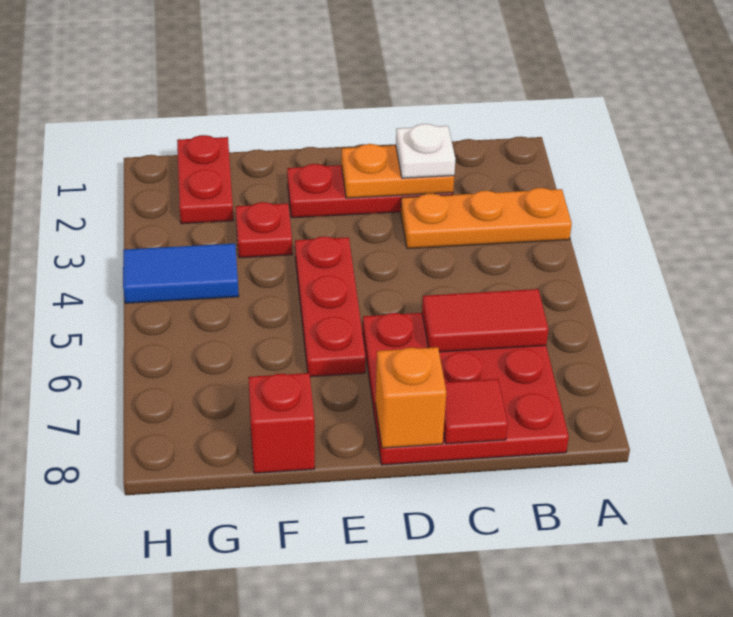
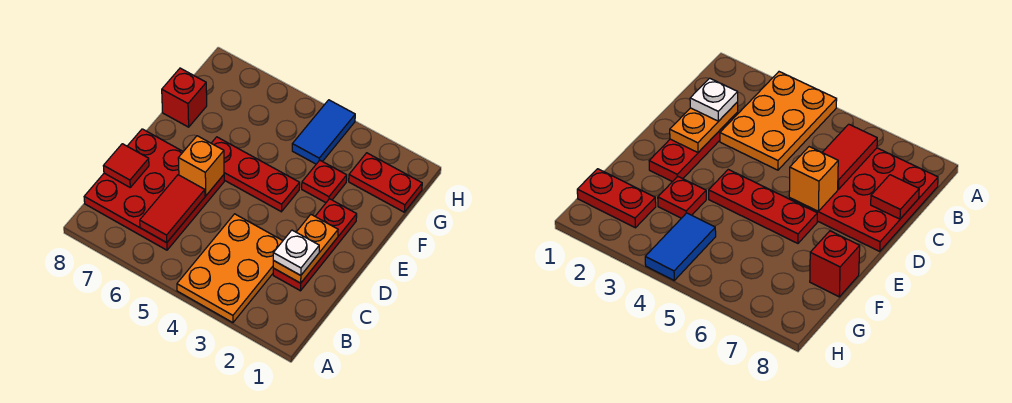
orange plate A3:C3 level 1 -> orange plate A3:C4 level 1
orange brick D8 level 2 -> orange brick D6 level 2

